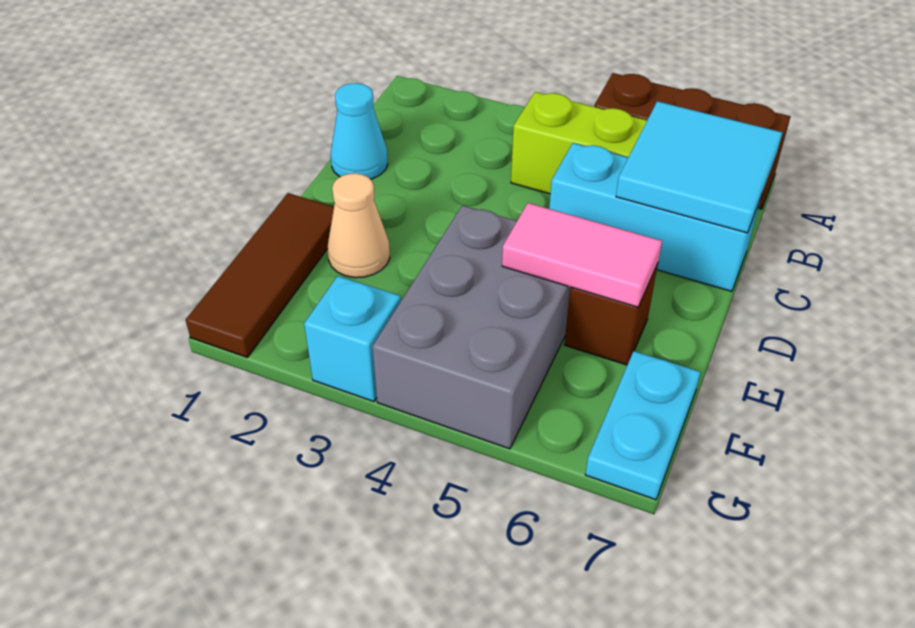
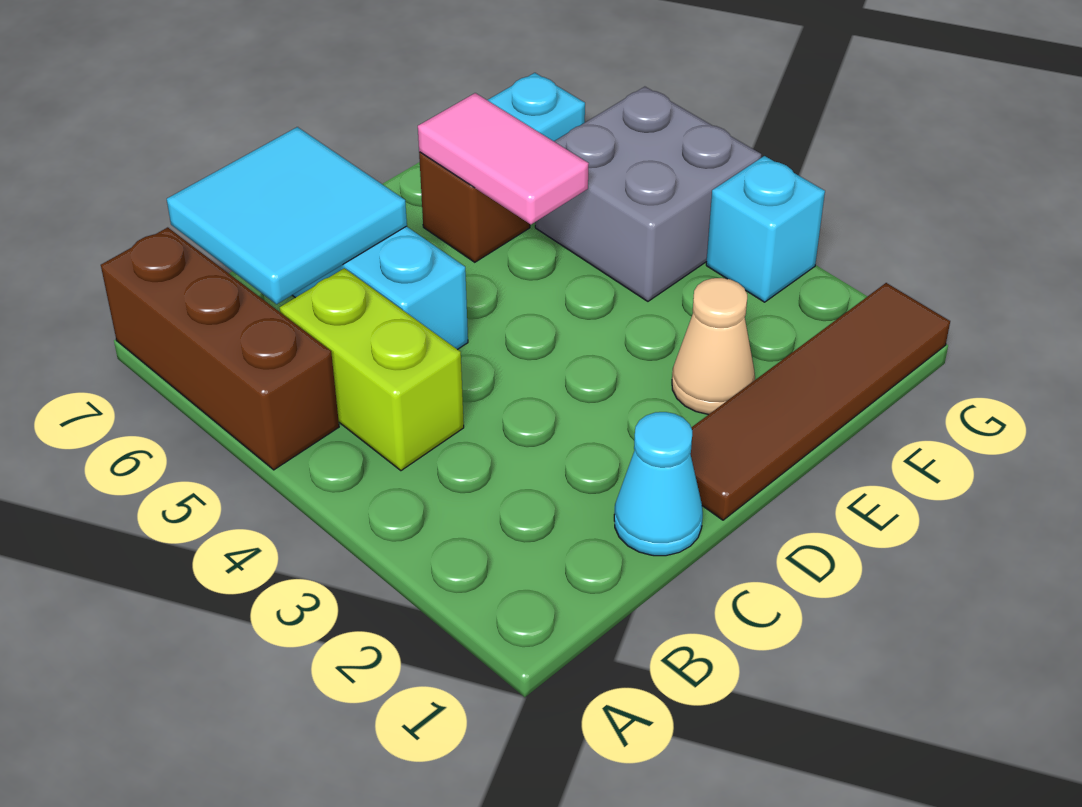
brown tile E1:G1 level 1 -> brown tile D1:G1 level 1
grey brick E4:G5 level 1 -> grey brick F4:G5 level 1

